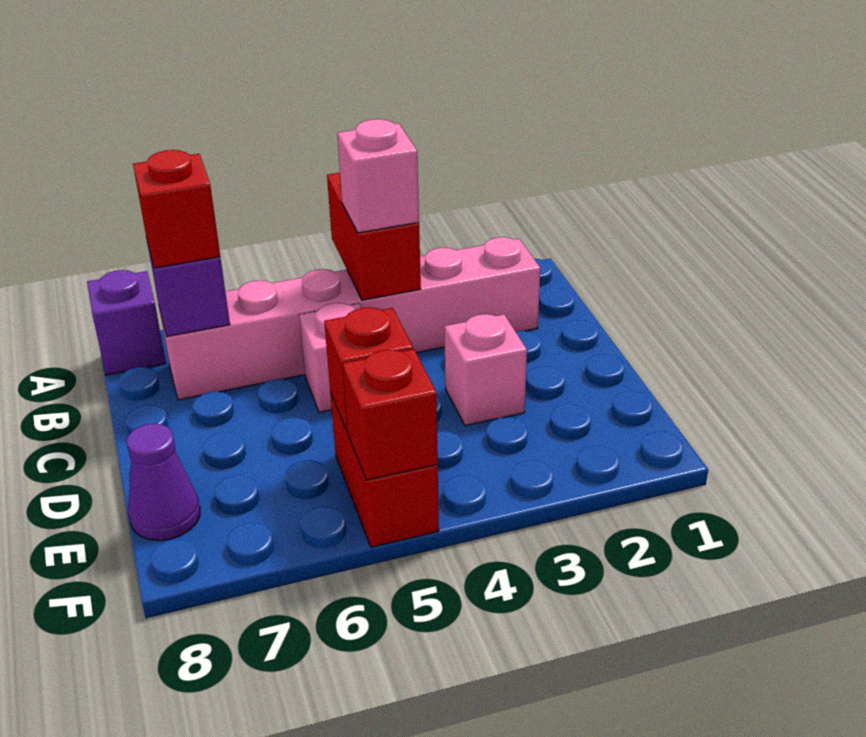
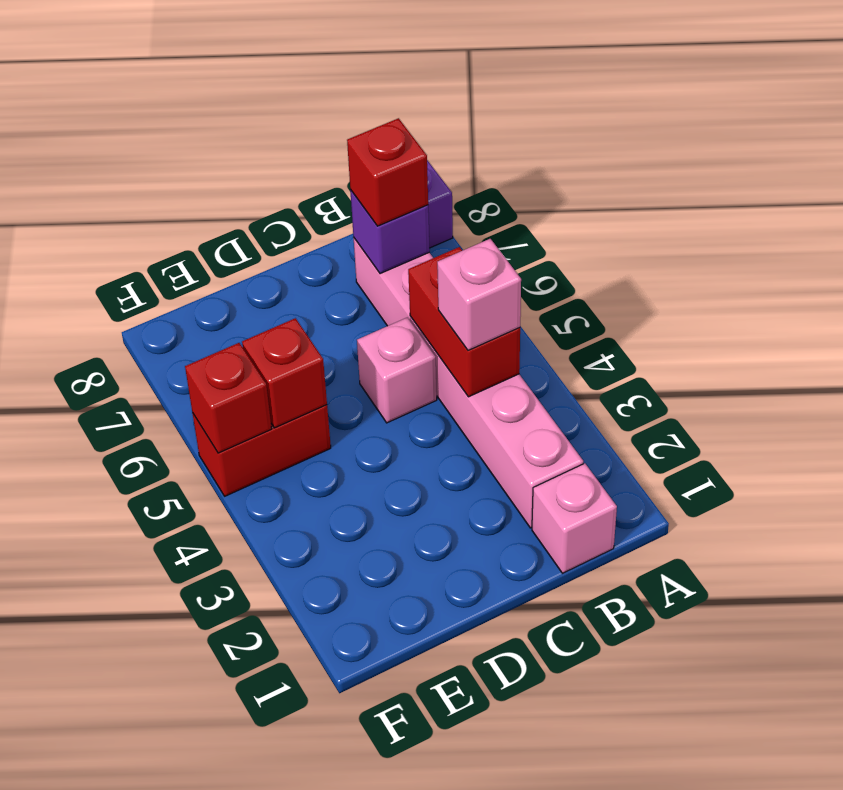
red brick A4:B4 level 2 -> red brick B4:B5 level 2
pink brick D3 level 1 -> pink brick B1 level 1
purple cone E8 level 1 -> none

